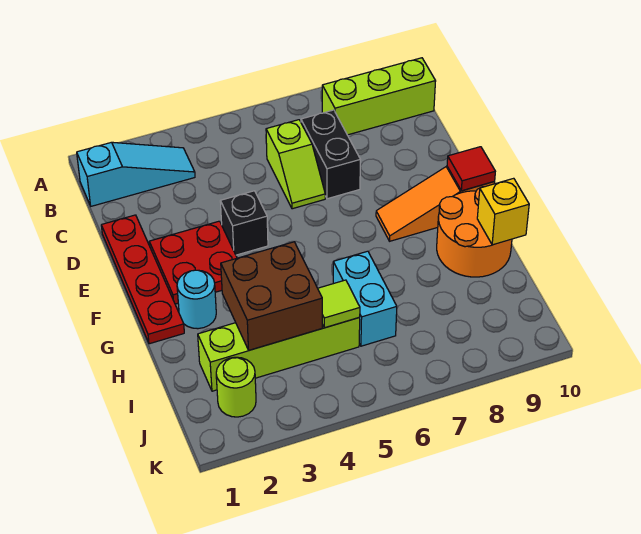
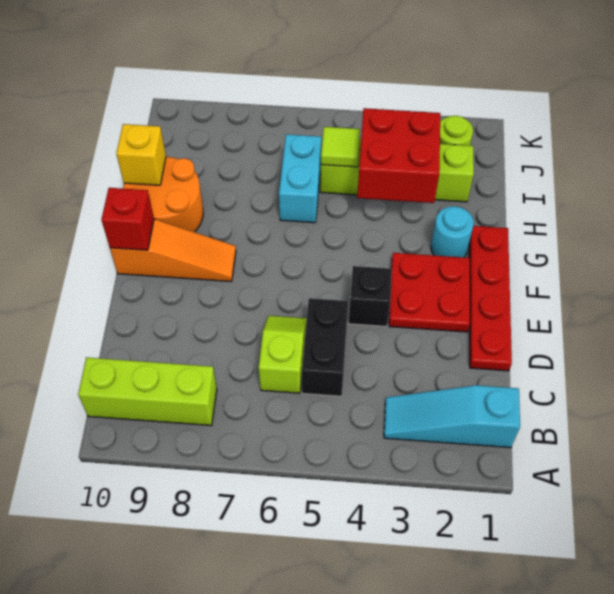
black brick C7:D7 level 1 -> black brick C5:D5 level 1
red tile F10 level 2 -> red brick F10 level 2
brown brick H3:I4 level 2 -> red brick H3:I4 level 2

